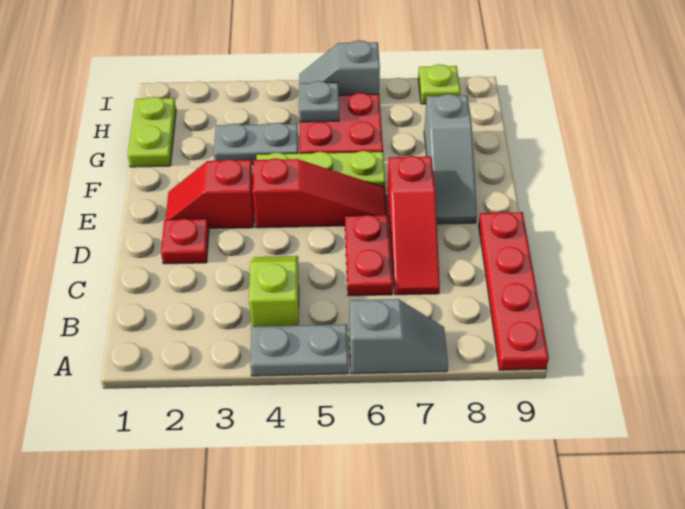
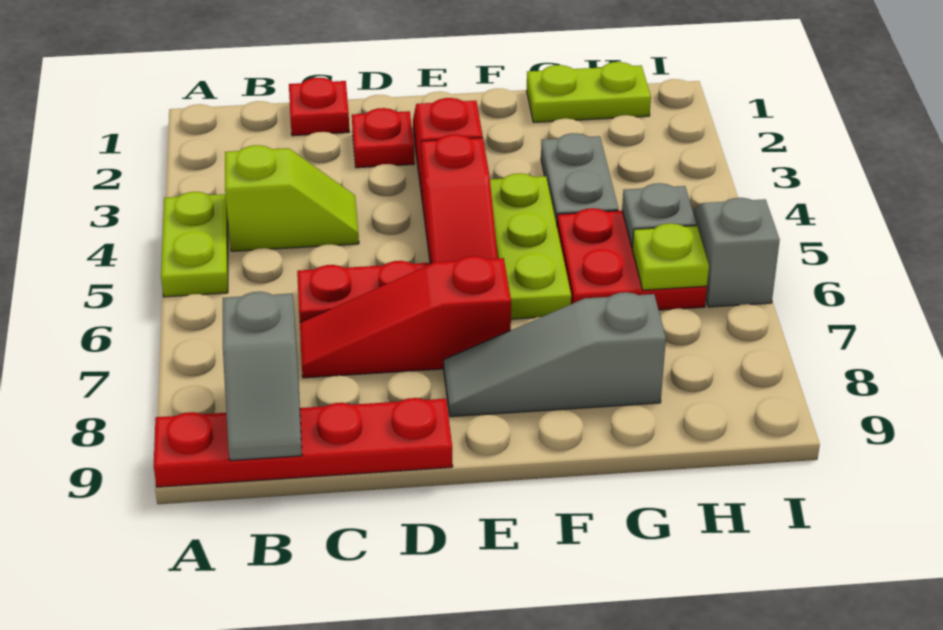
grey plate A4:A5 level 1 -> lime plate A4:A5 level 1
grey slope A6:A7 level 1 top 6 -> grey slope B8:B9 level 2 top 8
none -> red plate C1 level 1
lime plate I8 level 1 -> lime plate H6 level 2

